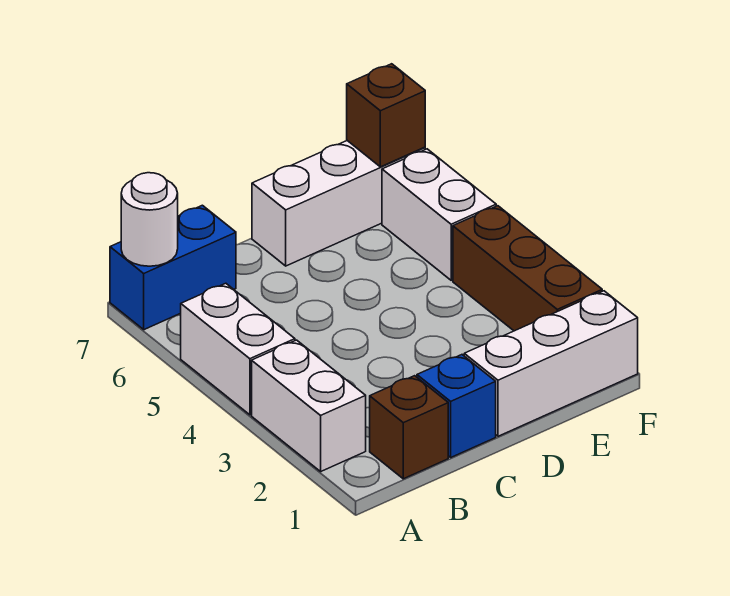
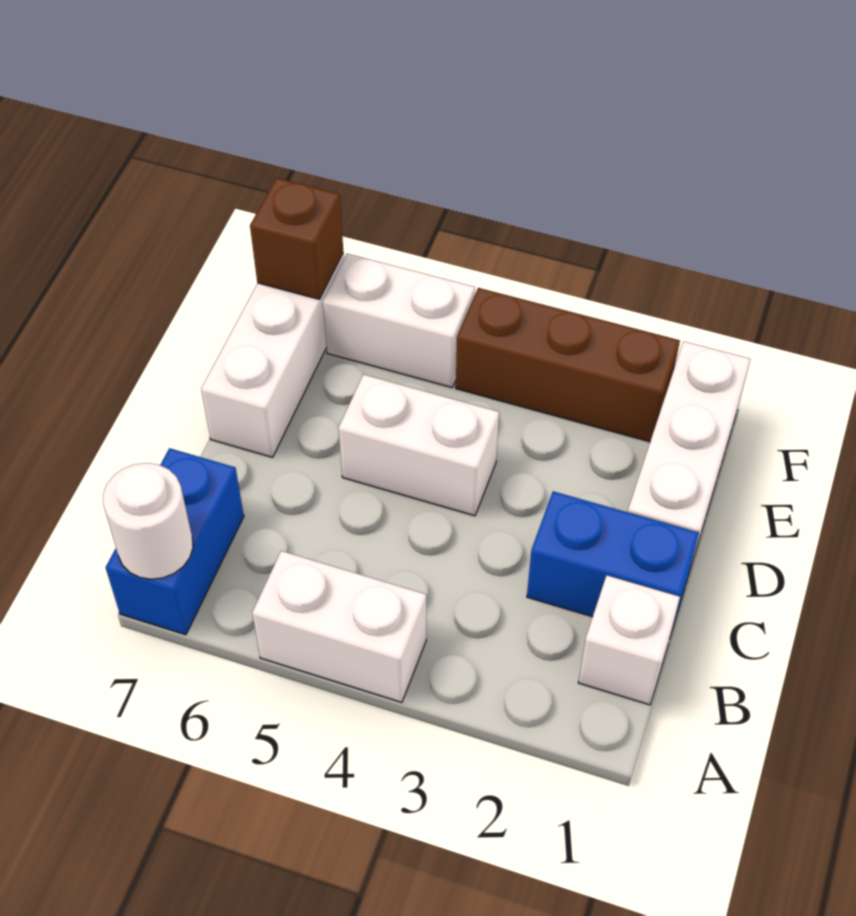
white brick A2:A3 level 1 -> white brick D4:D5 level 1
brown brick B1 level 1 -> white brick B1 level 1
blue brick C1 level 1 -> blue brick C1:C2 level 1

